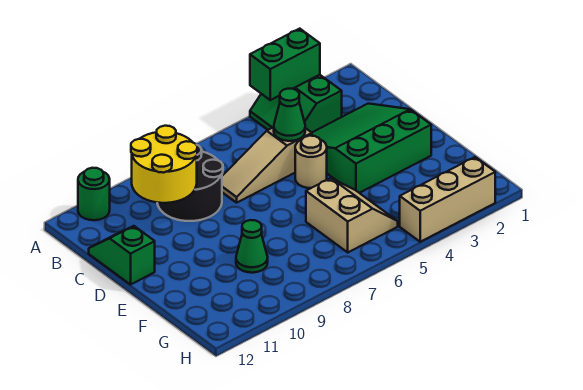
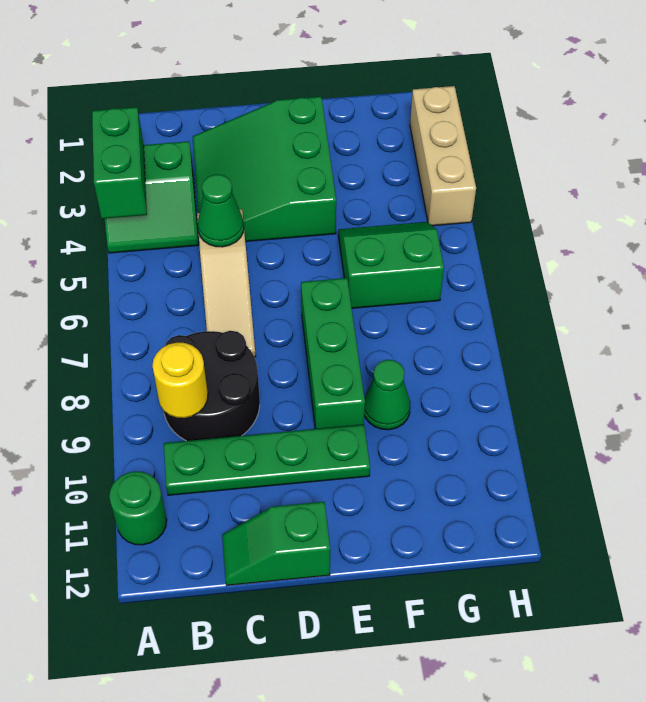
yellow round brick B9:C10 level 2 -> yellow round brick B9 level 2
none -> green plate B10:E10 level 1
tan round brick D5 level 1 -> none
none -> green brick E7:E9 level 1
tan slope F5:G6 level 1 top 6 -> green slope F5:G6 level 1 top 6

